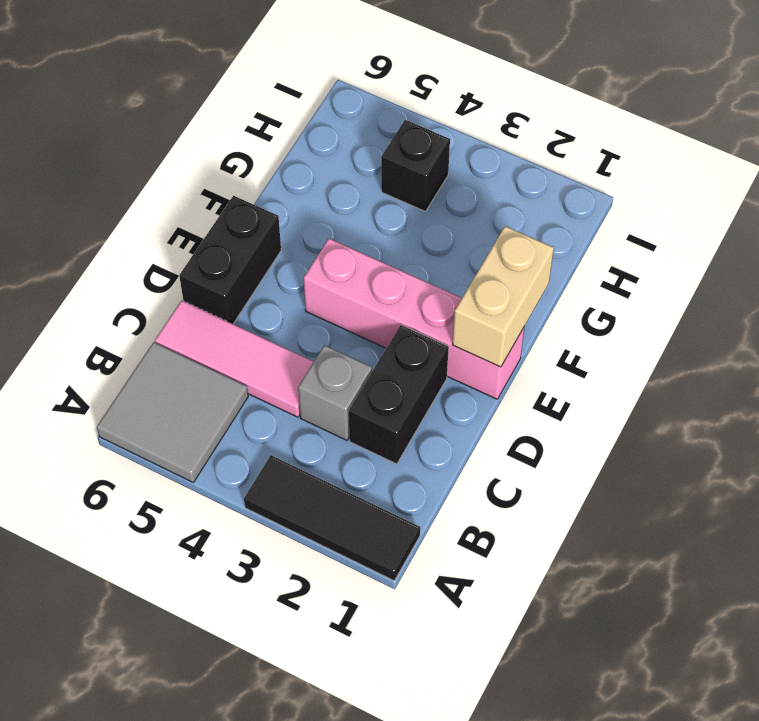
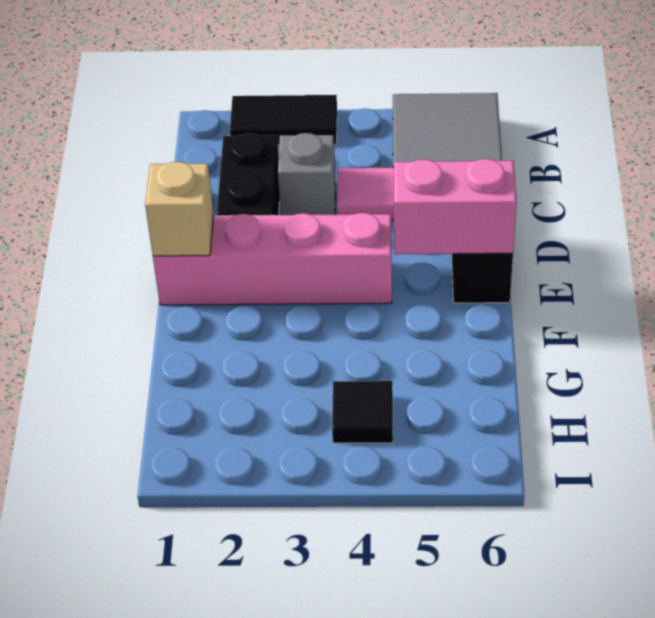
black tile A1:A3 level 1 -> black tile A2:A3 level 1
tan brick E1:F1 level 2 -> tan brick E1 level 2
none -> pink brick E5:E6 level 2
black brick H4 level 1 -> black tile H4 level 1

